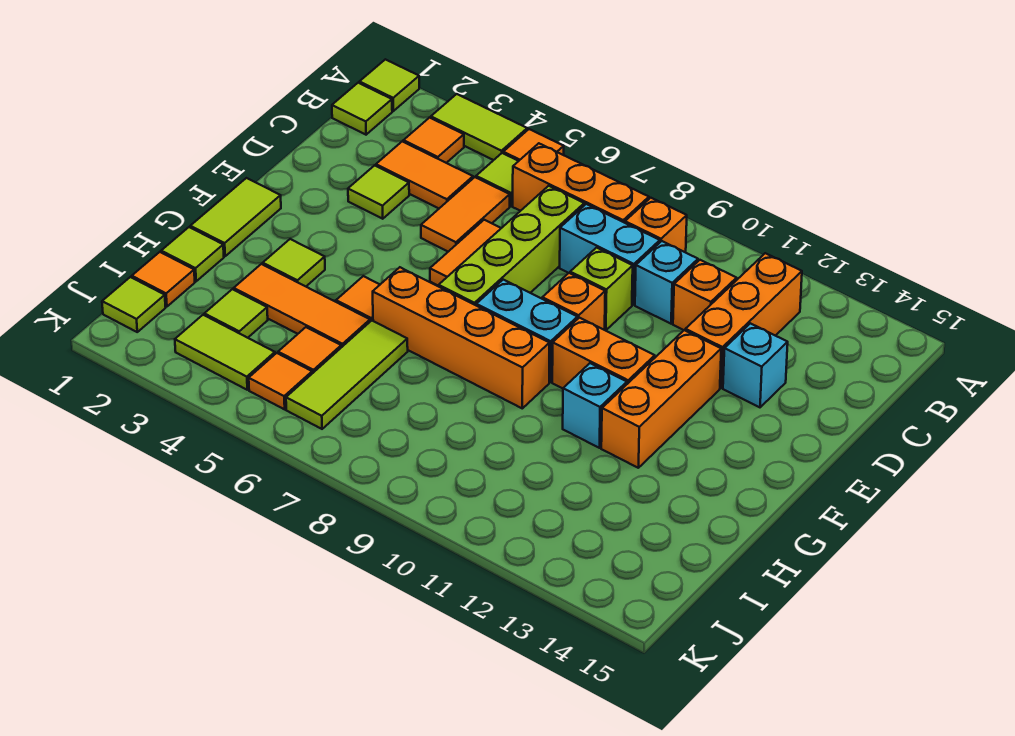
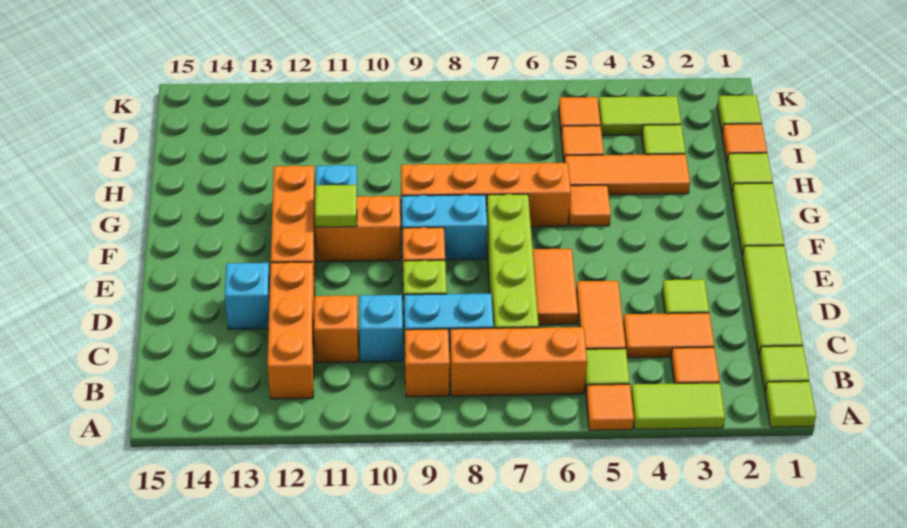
lime tile G3 level 1 -> lime tile F11 level 2
lime tile H6:J6 level 1 -> lime tile C1:E1 level 1

